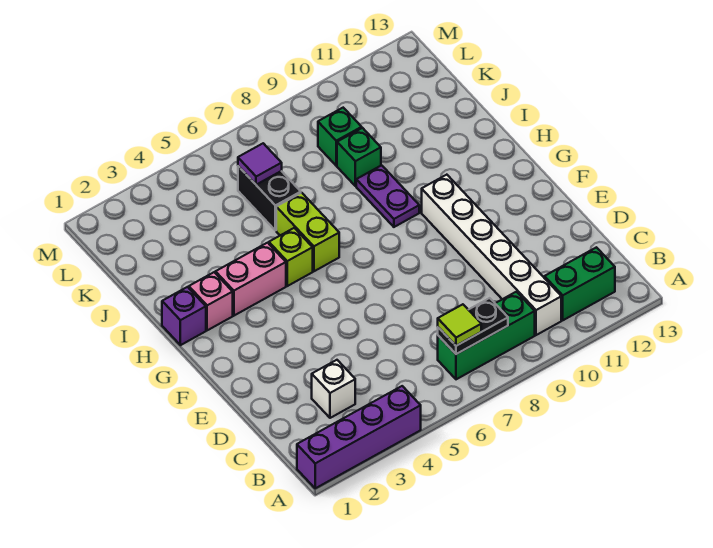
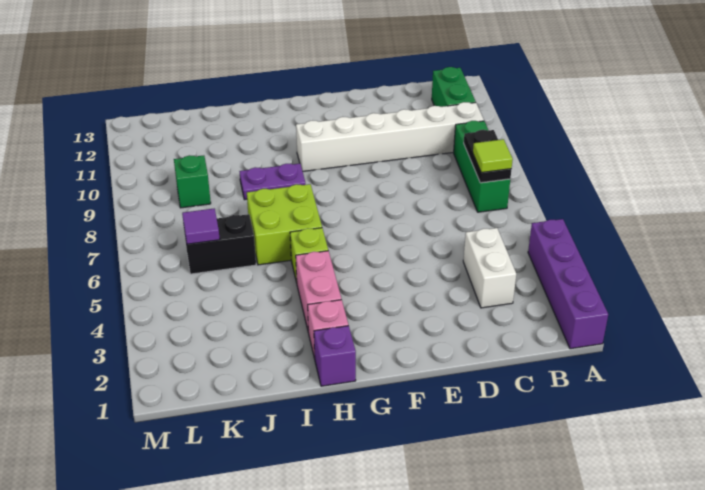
white brick C3 level 1 -> white brick C3:C4 level 1
lime brick H6:I6 level 1 -> lime brick H6:I7 level 1
green brick J9 level 1 -> none

